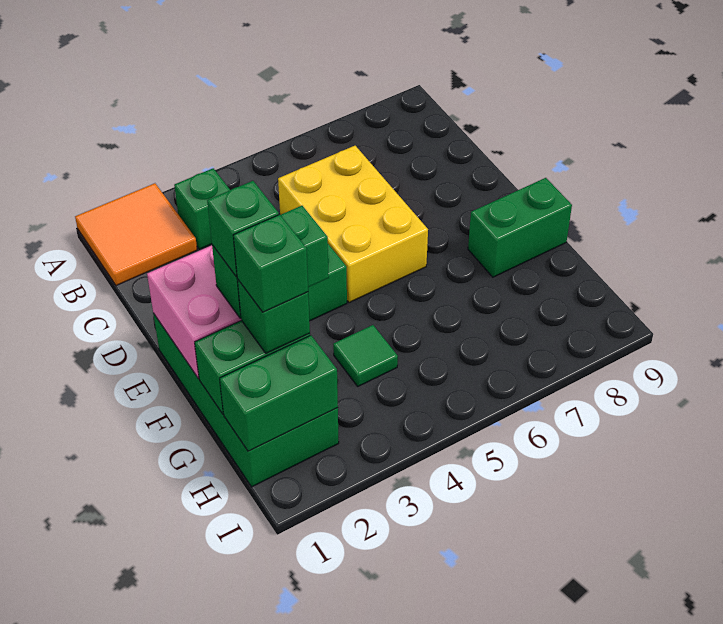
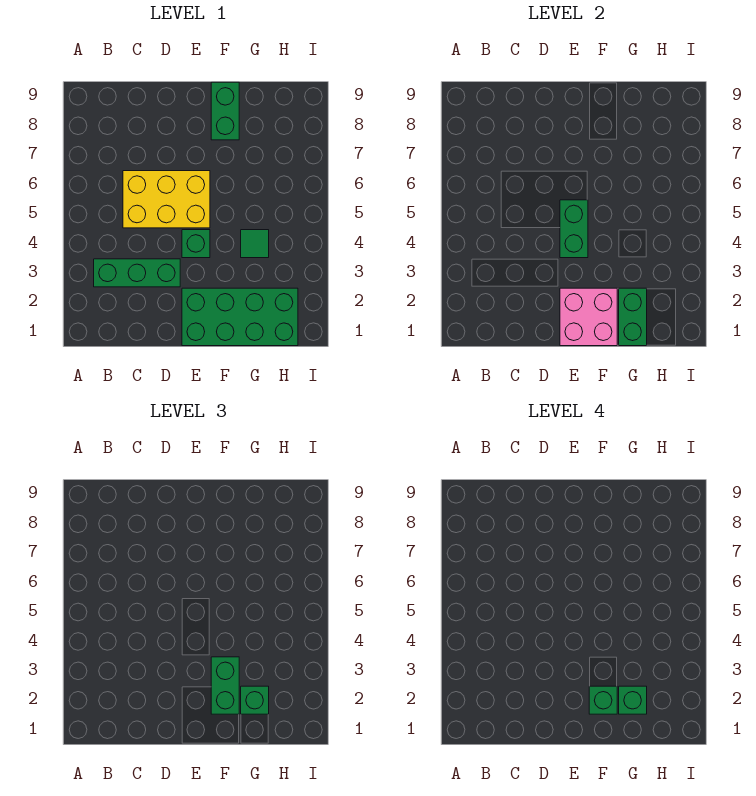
orange tile A1:B2 level 1 -> none
green brick B3 level 1 -> green brick B3:D3 level 1
green brick H1:H2 level 2 -> green brick E4:E5 level 2

